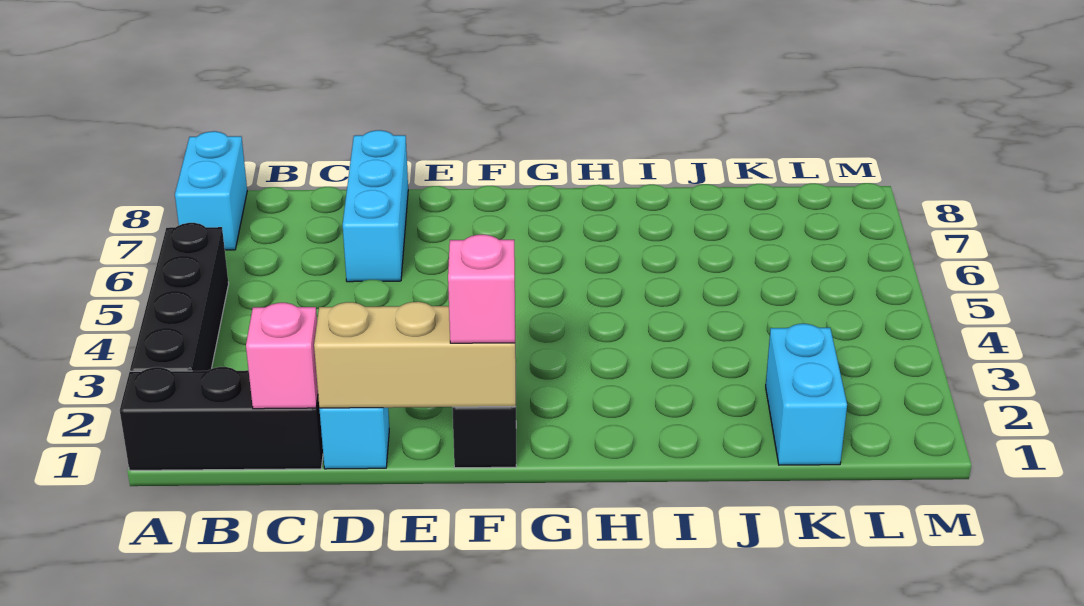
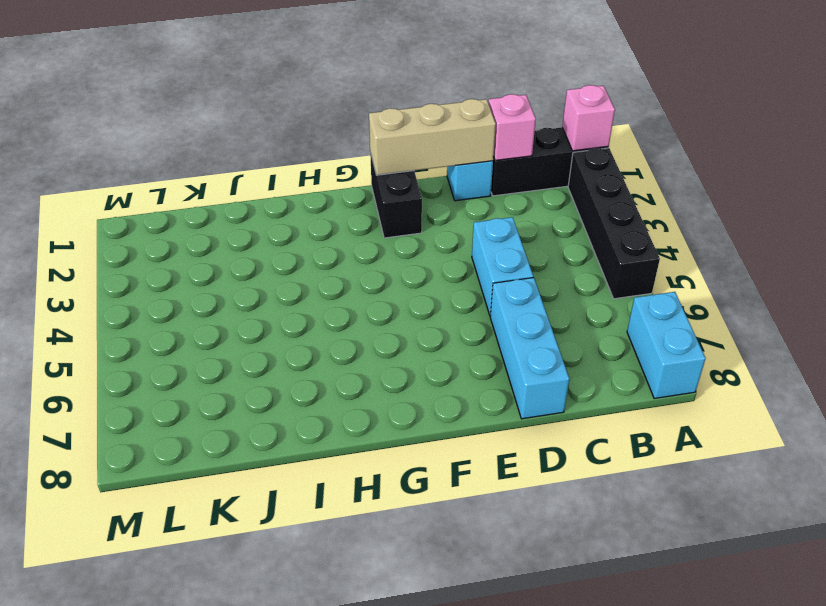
pink brick F1 level 3 -> pink brick A1 level 2
cyan brick K1:K2 level 1 -> cyan brick D4:D5 level 1

